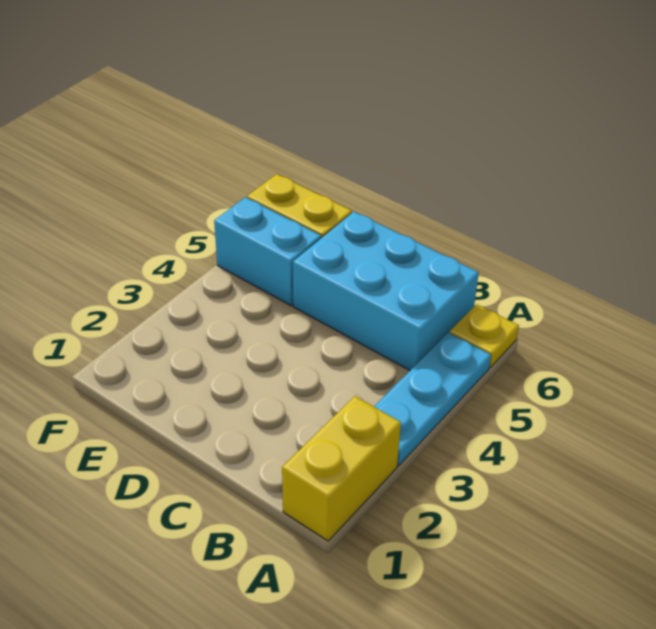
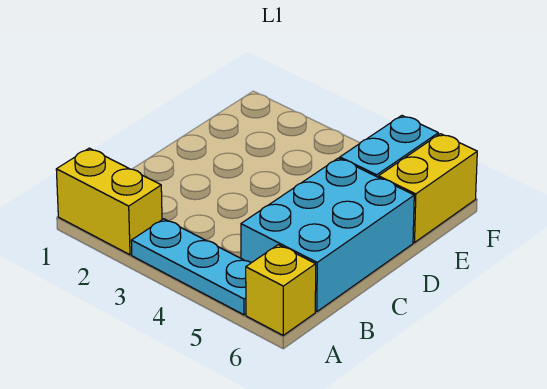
yellow plate A6 level 1 -> yellow brick A6 level 1

